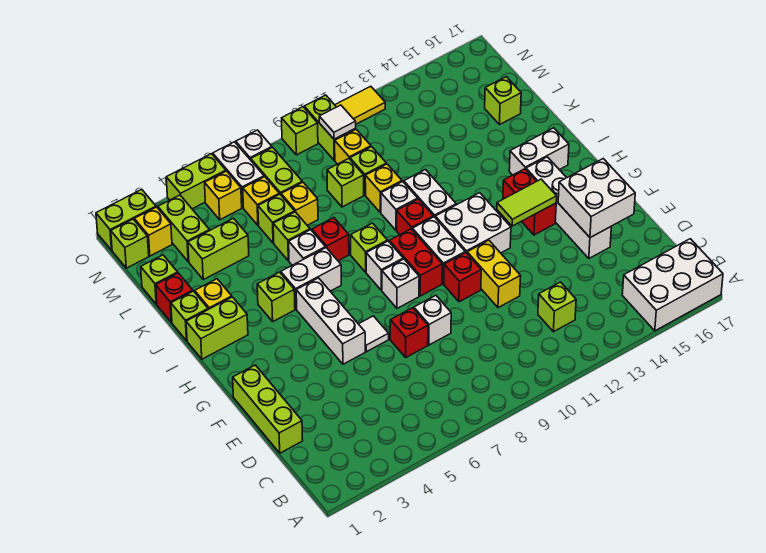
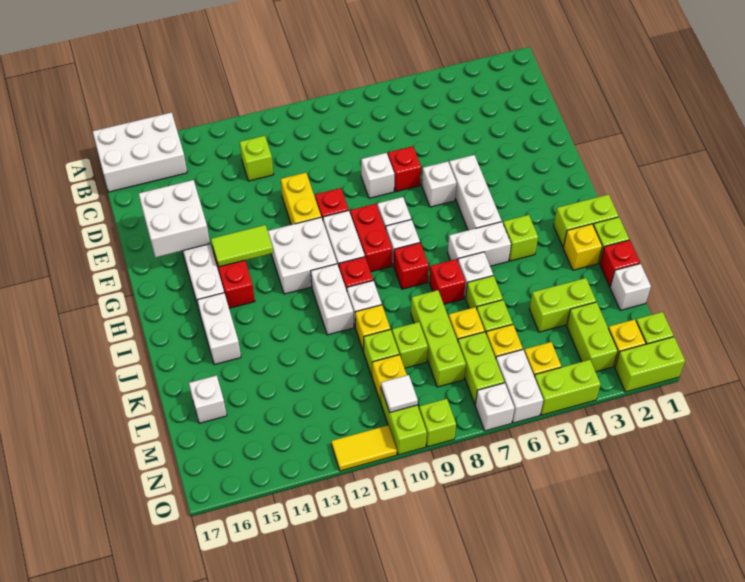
lime brick D1:F1 level 1 -> lime brick K8:M8 level 1
white tile F6 level 1 -> white brick F6 level 1
lime brick I8 level 1 -> red brick I8 level 1
white brick I15:I16 level 1 -> white brick I15:J15 level 1
lime brick L1 level 1 -> white brick L1 level 1
lime brick L16 level 1 -> white brick L16 level 1

